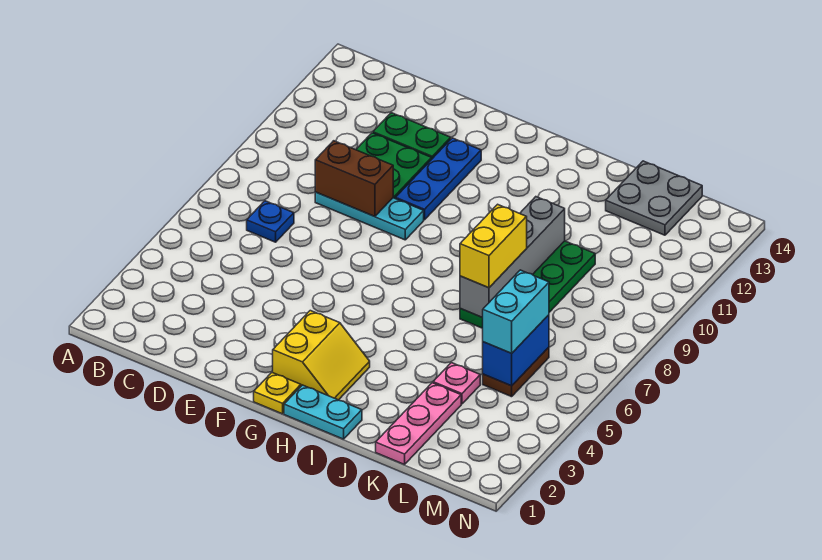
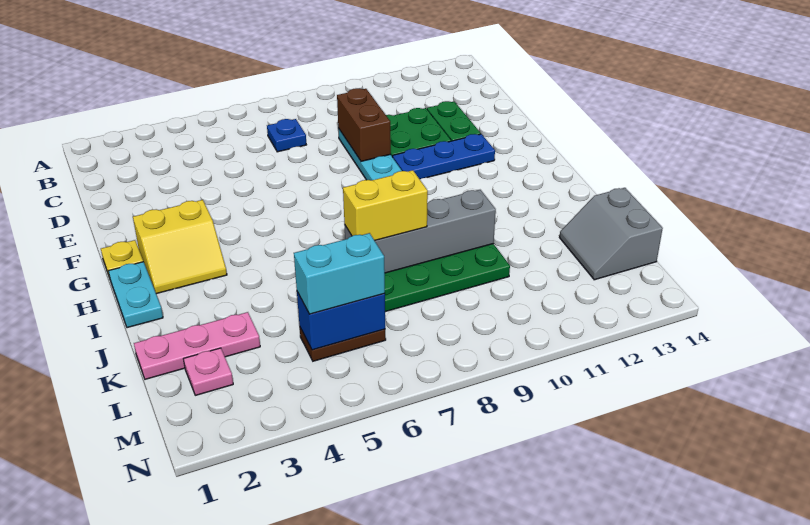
pink plate K4 level 1 -> pink plate L2 level 1
grey plate K13:L14 level 1 -> grey slope K13:L14 level 1 top 14

